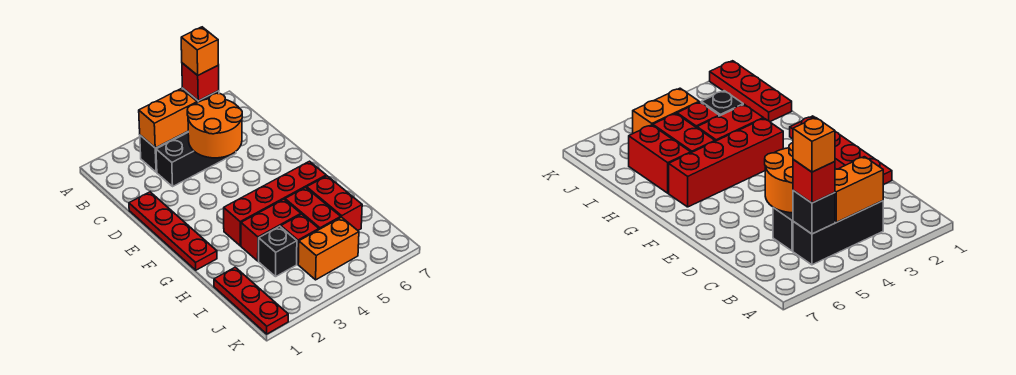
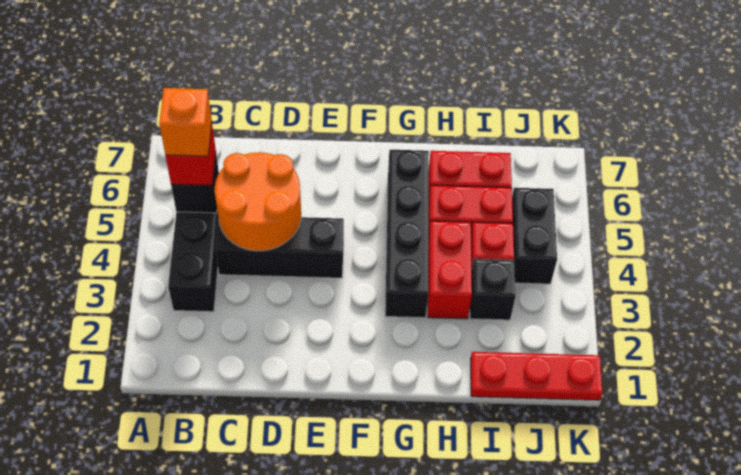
orange brick B3:B4 level 2 -> none
black brick C3:C5 level 1 -> black brick C4:E4 level 1
red plate D1:G1 level 1 -> none
red brick G3:G6 level 1 -> black brick G3:G6 level 1
orange brick J4:J5 level 1 -> black brick J4:J5 level 1

